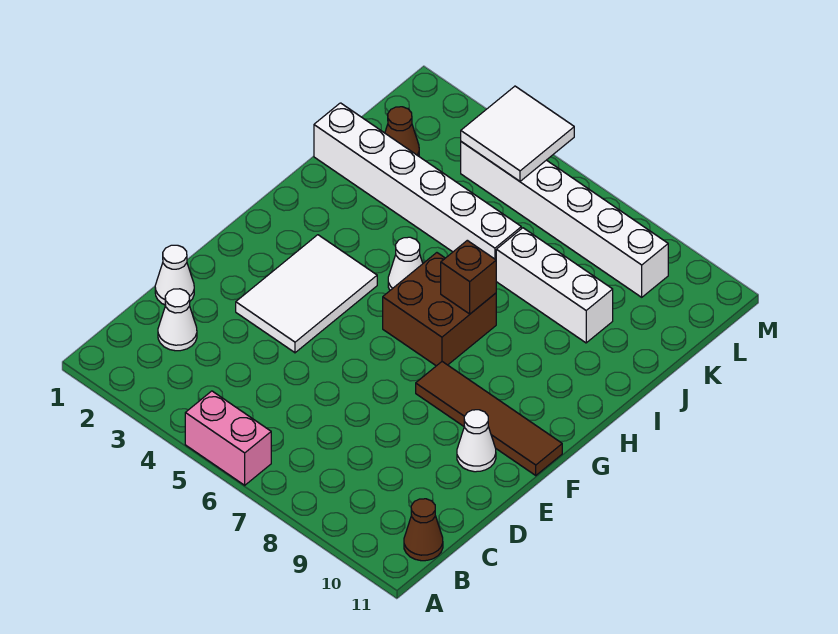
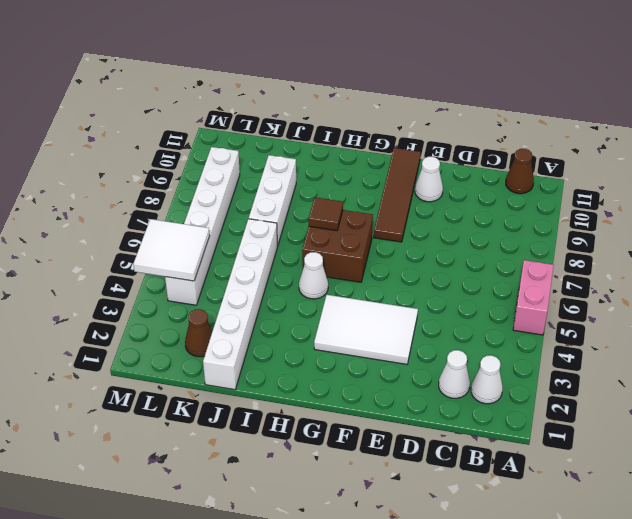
white cone D1 level 1 -> white cone B2 level 1
brown brick H7 level 2 -> brown tile H7 level 2

